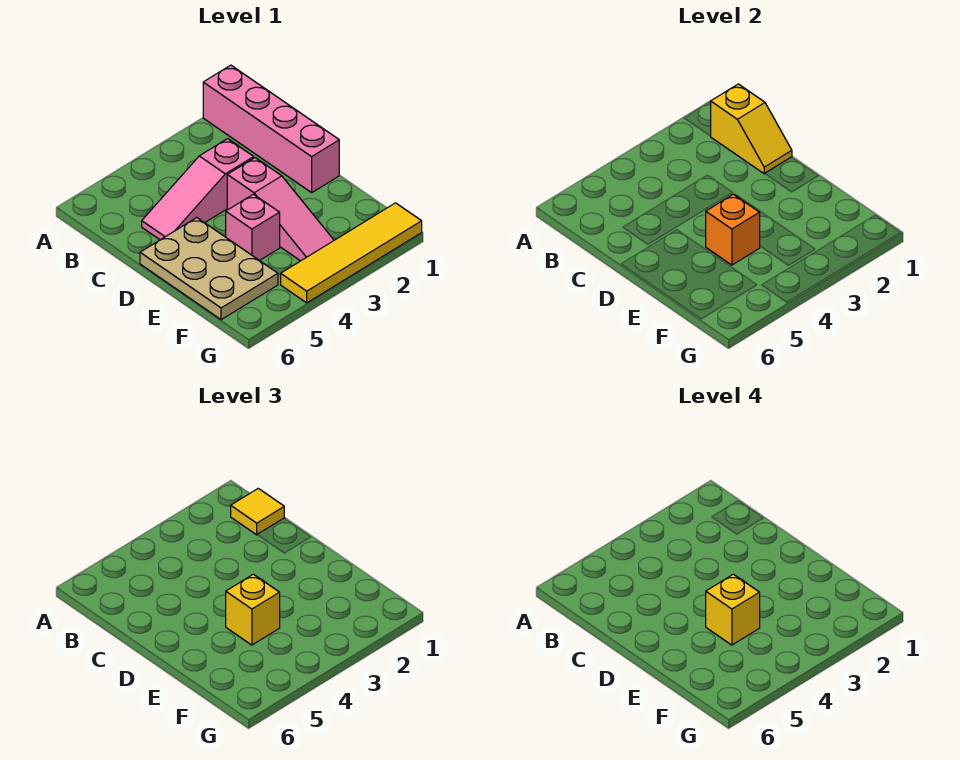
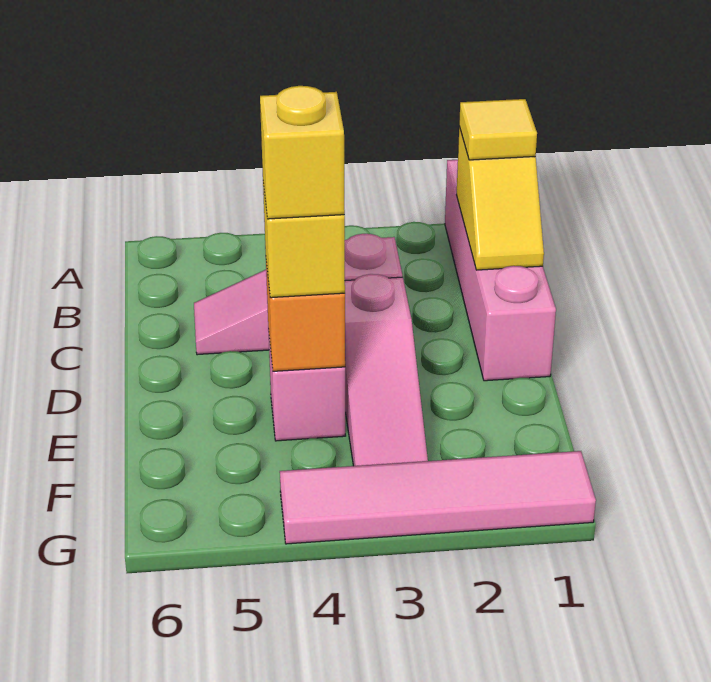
tan plate D5:F6 level 1 -> none
yellow tile G1:G4 level 1 -> pink tile G1:G4 level 1

